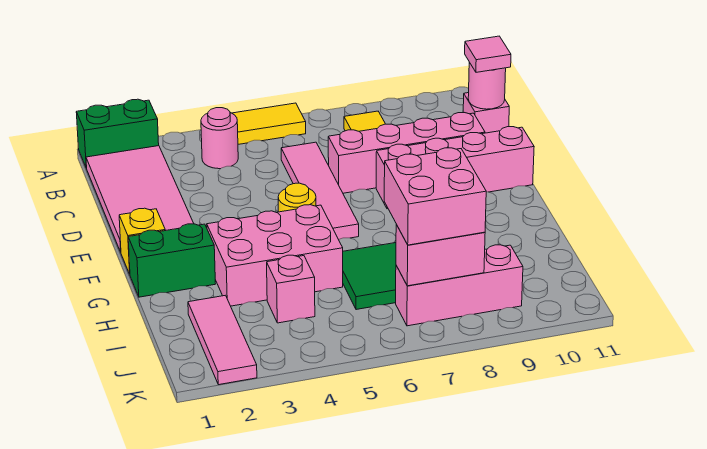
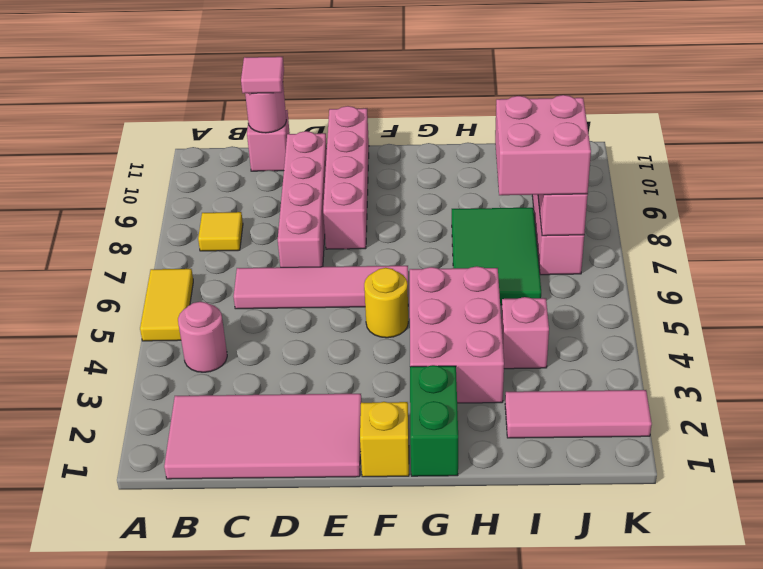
green brick A1:A2 level 1 -> none

